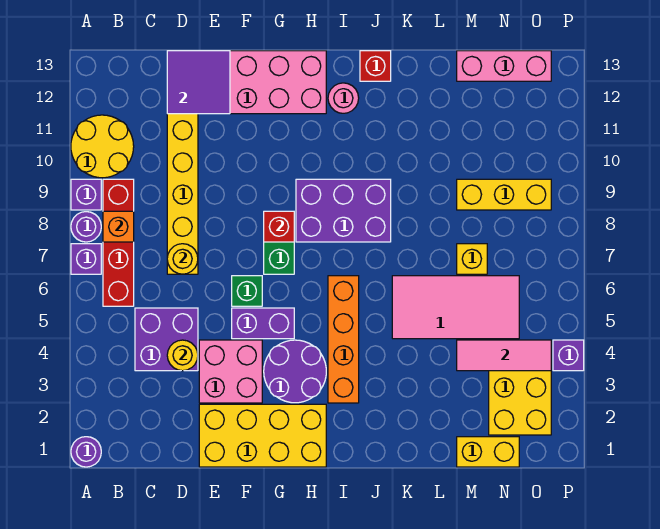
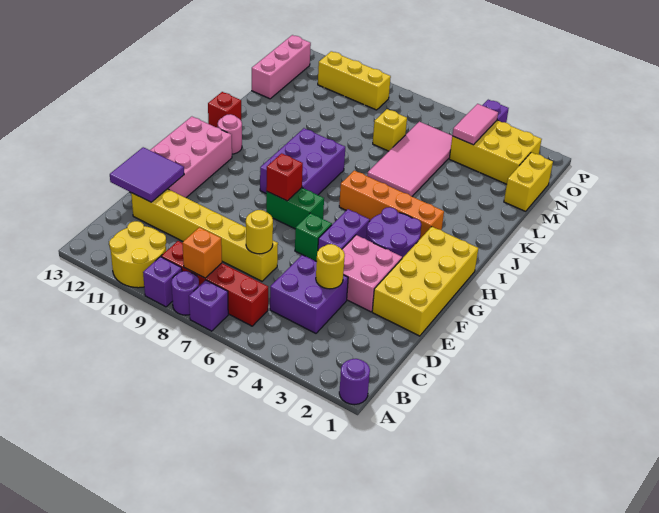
pink tile M4:O4 level 2 -> pink tile N4:O4 level 2
yellow brick M9:O9 level 1 -> yellow brick O9:O11 level 1

